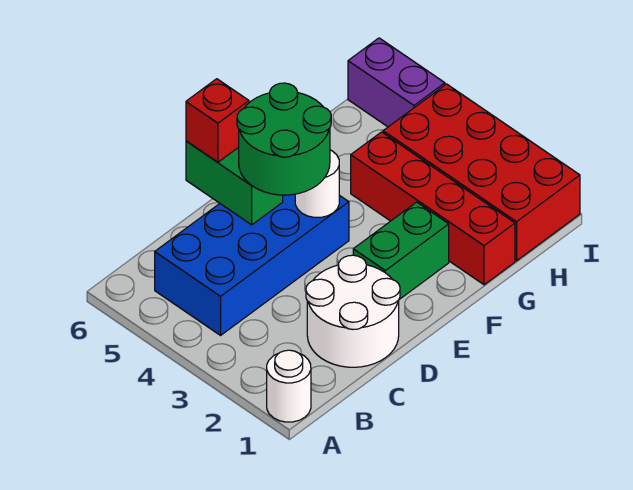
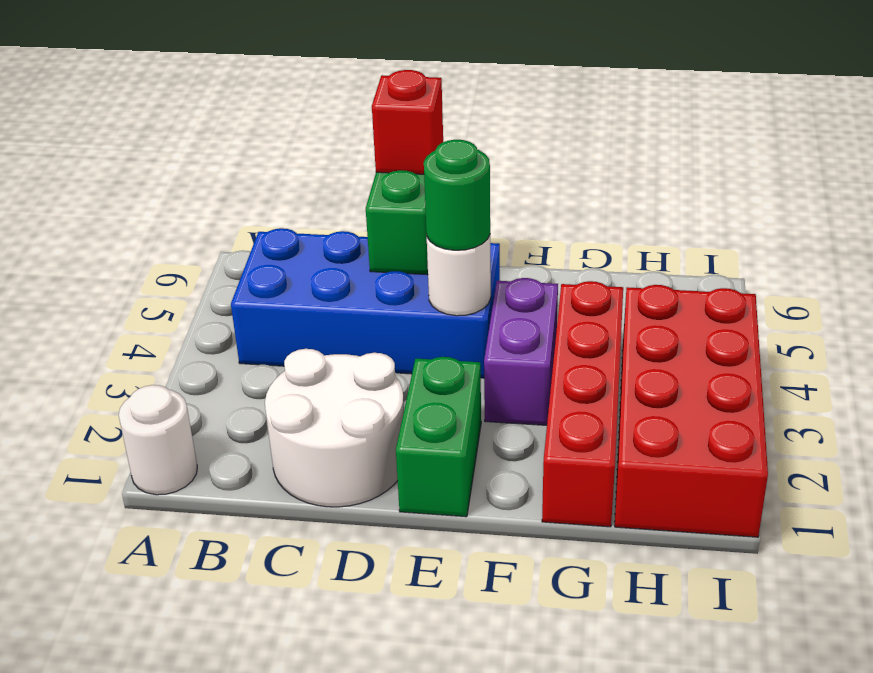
green round brick D4:E5 level 3 -> green round brick E4 level 3
green brick E2:F2 level 1 -> green brick E1:E2 level 1
purple brick I5:I6 level 1 -> purple brick F3:F4 level 1

